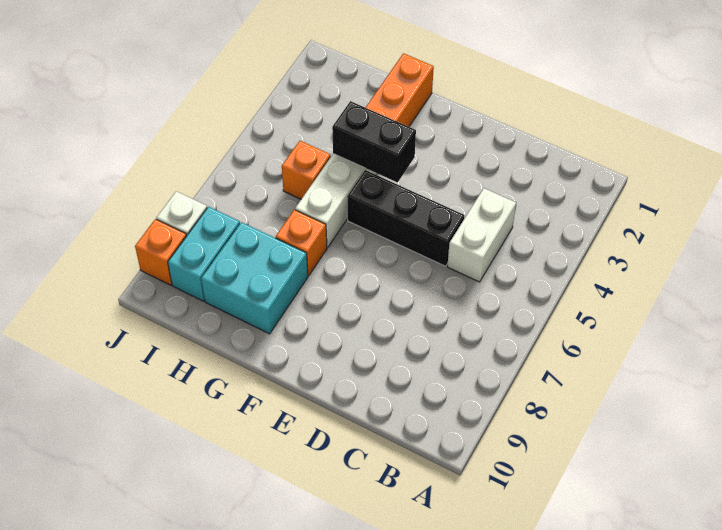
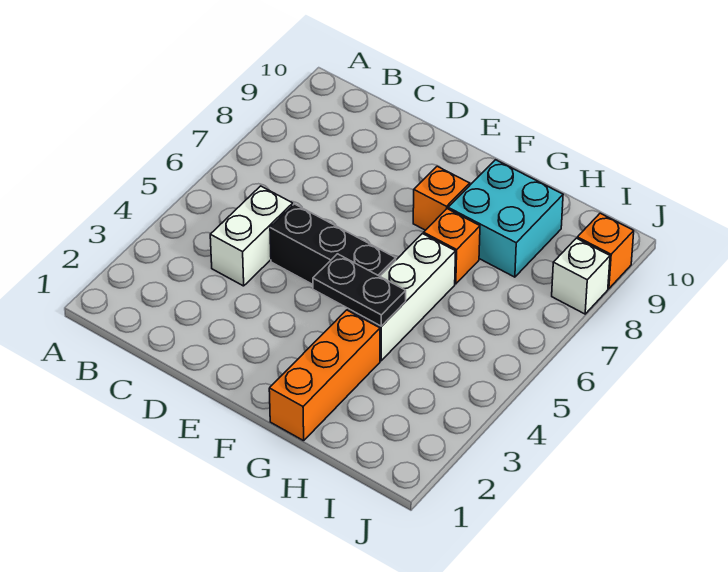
black brick F4:G4 level 2 -> black plate F4:G4 level 2
orange brick H5 level 1 -> orange brick F8 level 1
cyan brick I8:I9 level 1 -> none

